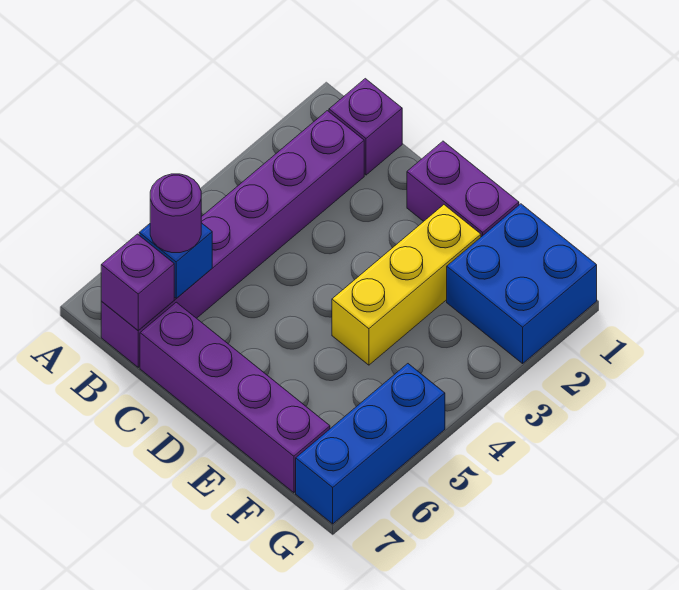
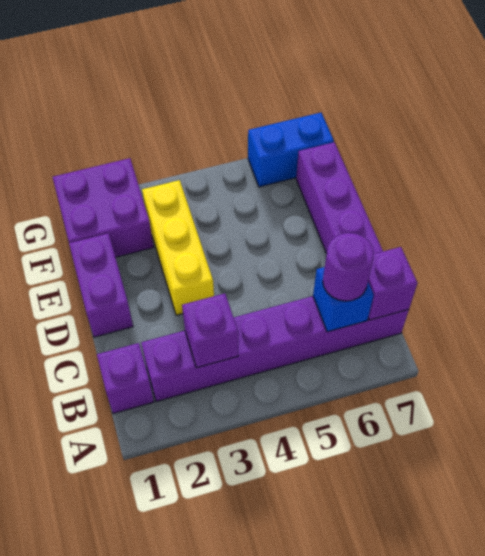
none -> purple brick B3 level 2
yellow brick E2:E4 level 1 -> yellow brick D3:F3 level 1
blue brick F1:G2 level 1 -> purple brick F1:G2 level 1
blue brick G5:G7 level 1 -> blue brick G6:G7 level 1

